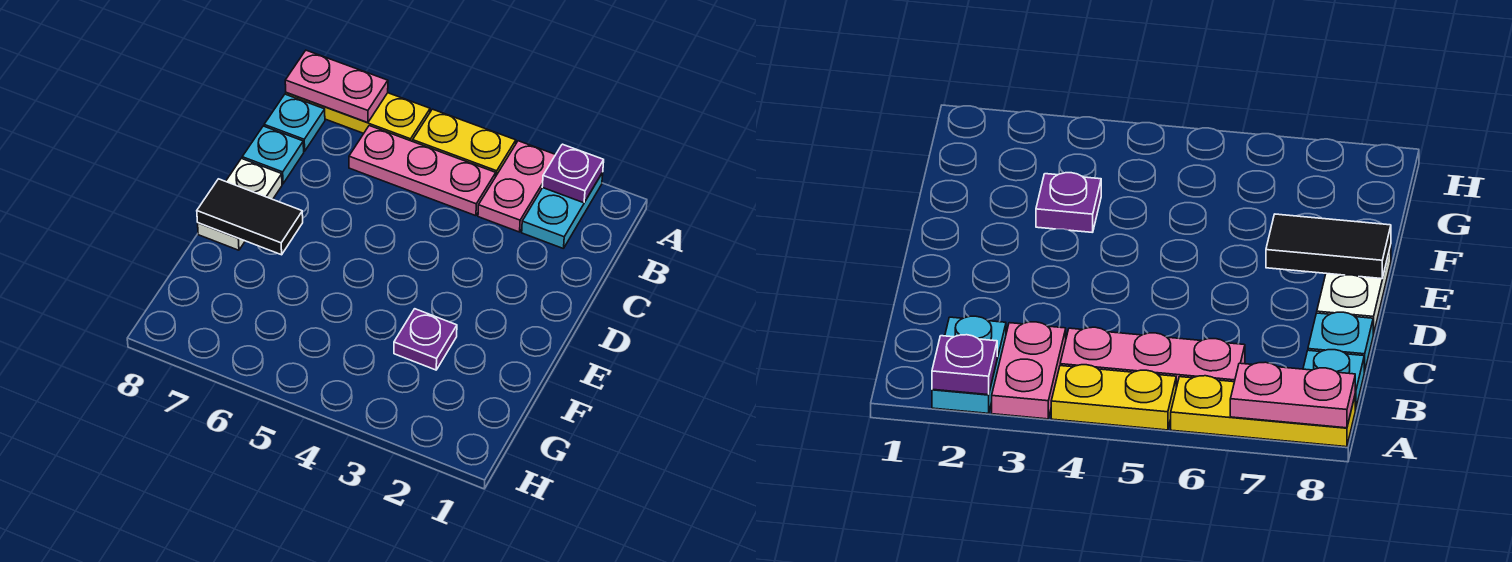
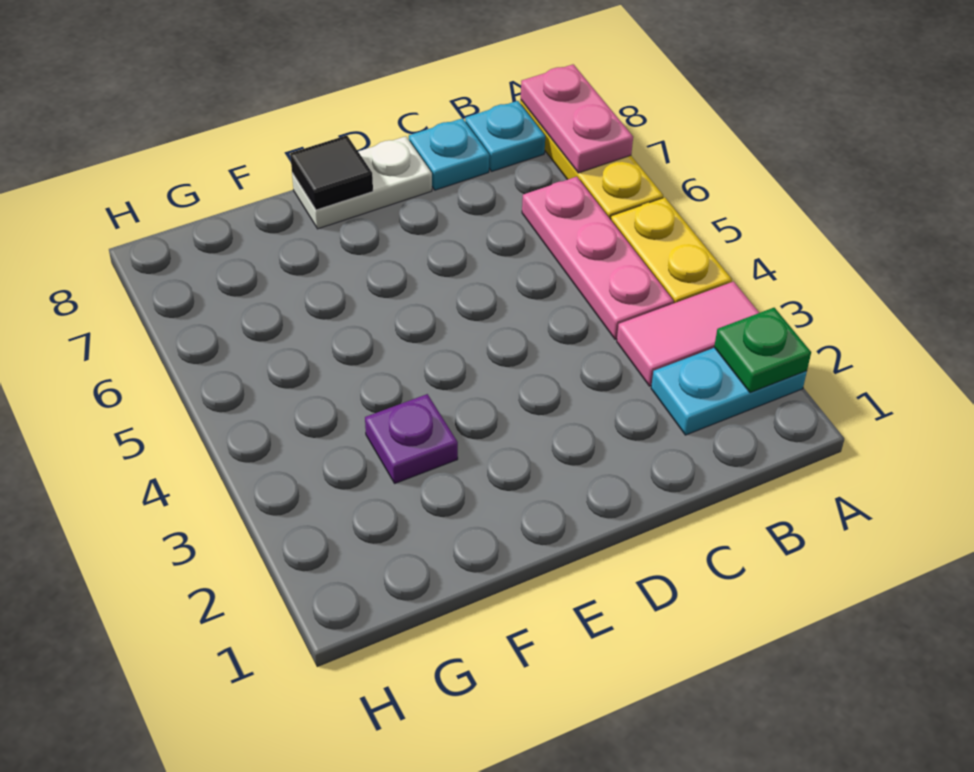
purple plate A2 level 2 -> green plate A2 level 2
pink plate A3:B3 level 1 -> pink tile A3:B3 level 1
black tile E7:E8 level 2 -> black tile E8 level 2

